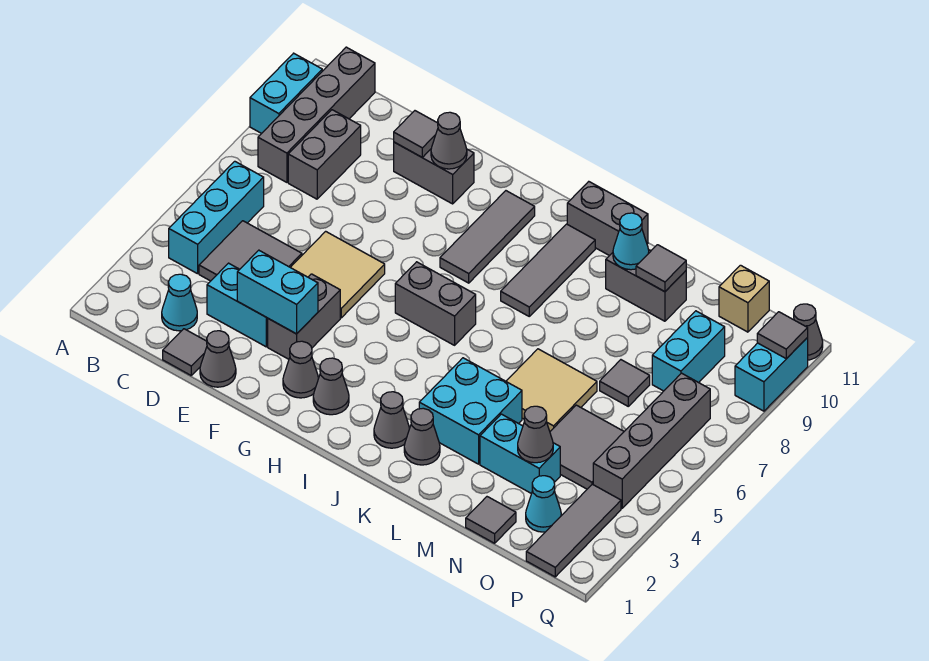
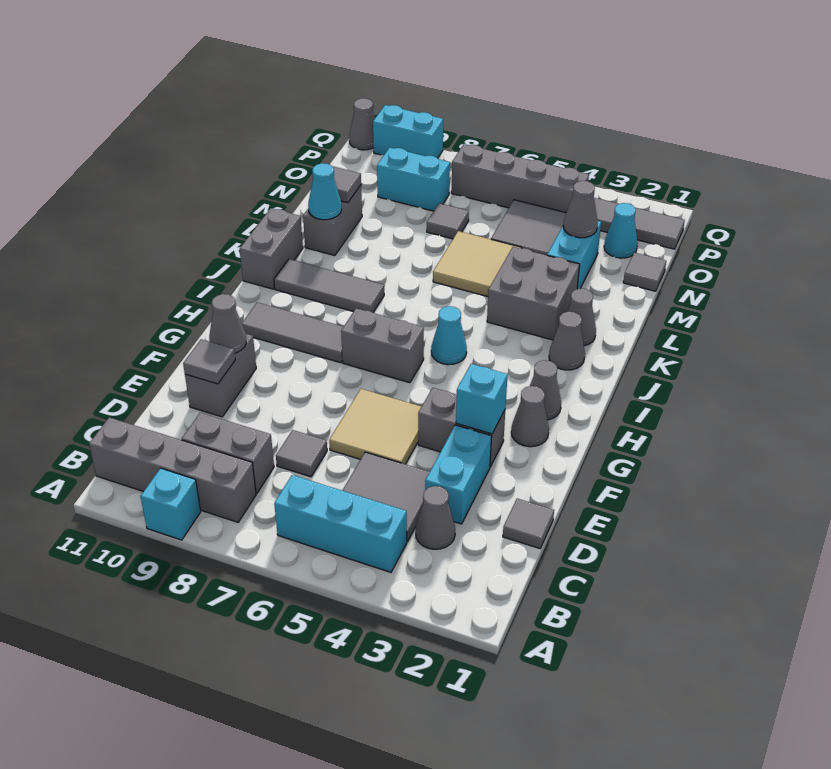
cyan brick A9:A10 level 1 -> cyan brick A9 level 1
cyan cone C2 level 1 -> cyan cone I5 level 1
grey cone E1 level 1 -> grey cone C3 level 1
cyan brick E3:F3 level 2 -> cyan brick F3 level 2
grey brick H6:I6 level 1 -> grey brick H6:H7 level 1
cyan brick K3:L4 level 1 -> grey brick K3:L4 level 1
tan brick O11 level 1 -> none
grey tile Q10 level 2 -> grey tile D7 level 1

